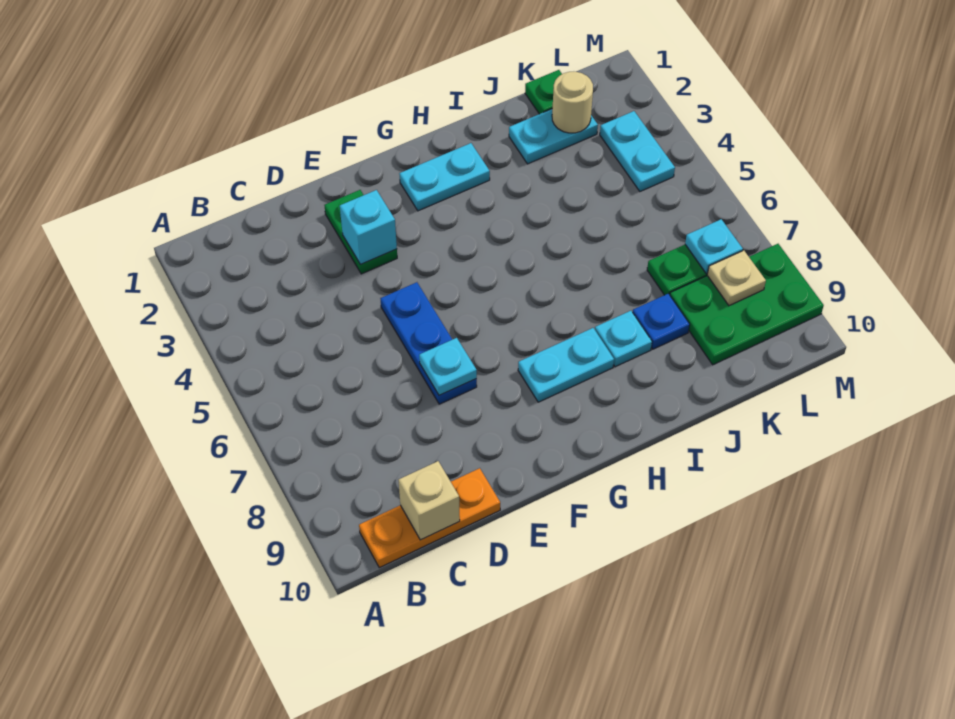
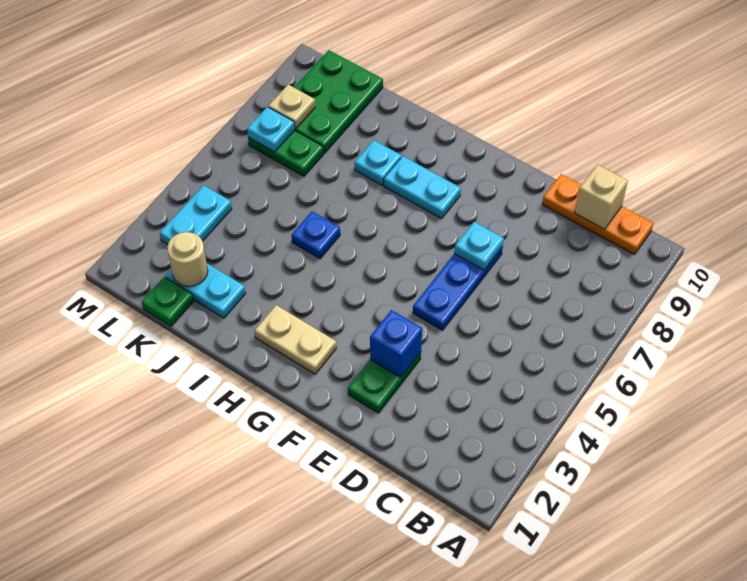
cyan brick E3 level 2 -> blue brick E3 level 2
cyan plate G2:H2 level 1 -> tan plate G2:H2 level 1
blue plate J8 level 1 -> blue plate I5 level 1
green plate K8:M9 level 1 -> green plate K8:L10 level 1

